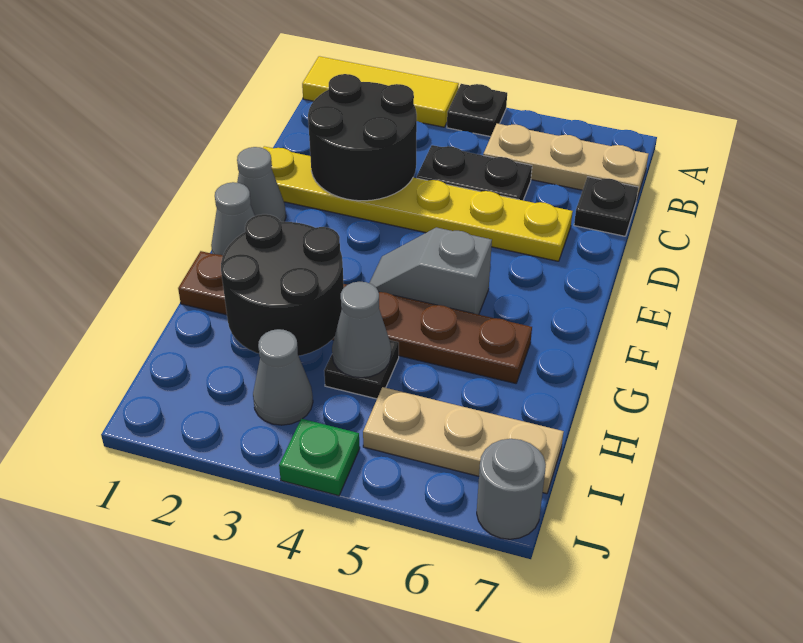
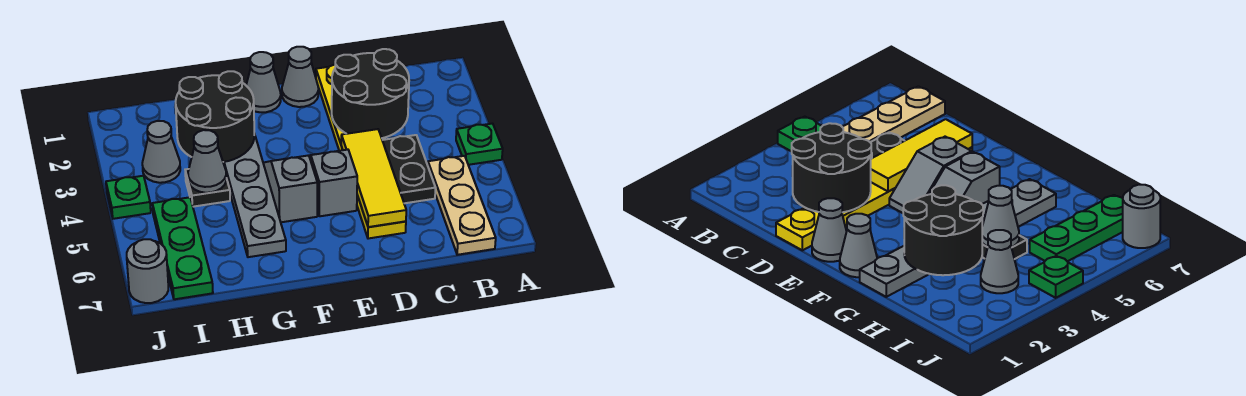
yellow tile A1:A3 level 1 -> yellow tile D4:D6 level 2
black plate A4 level 1 -> green plate A4 level 1
black plate C7 level 1 -> none
none -> grey slope E4:E5 level 1 top 5
brown plate G1:G6 level 1 -> grey plate G1:G6 level 1
tan plate I5:I7 level 1 -> green plate I5:I7 level 1

